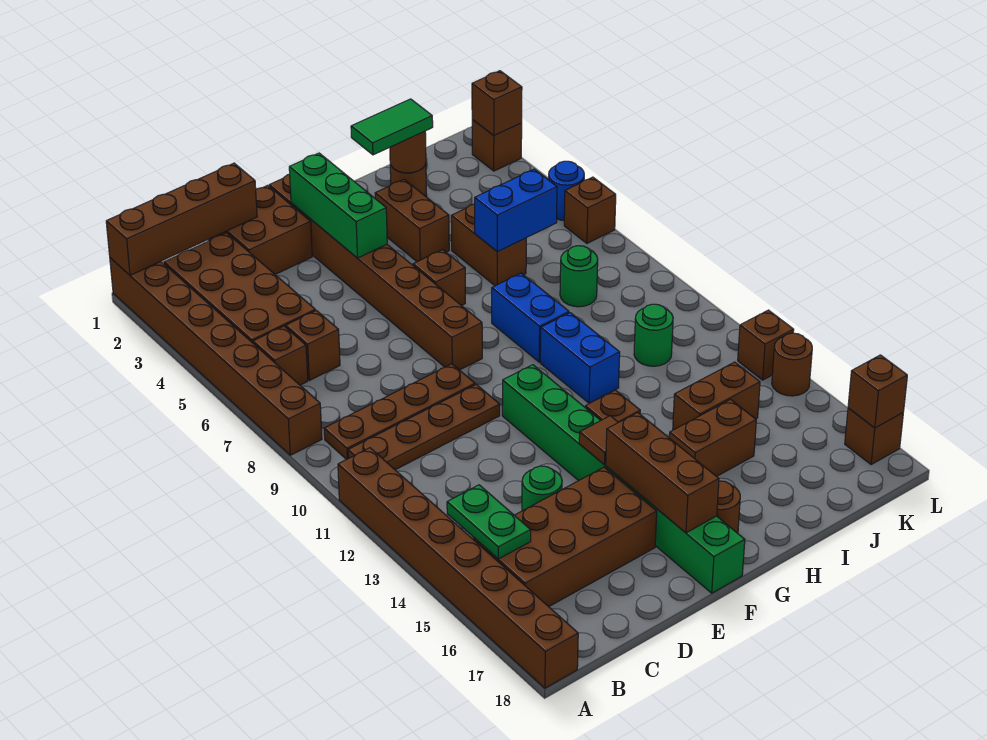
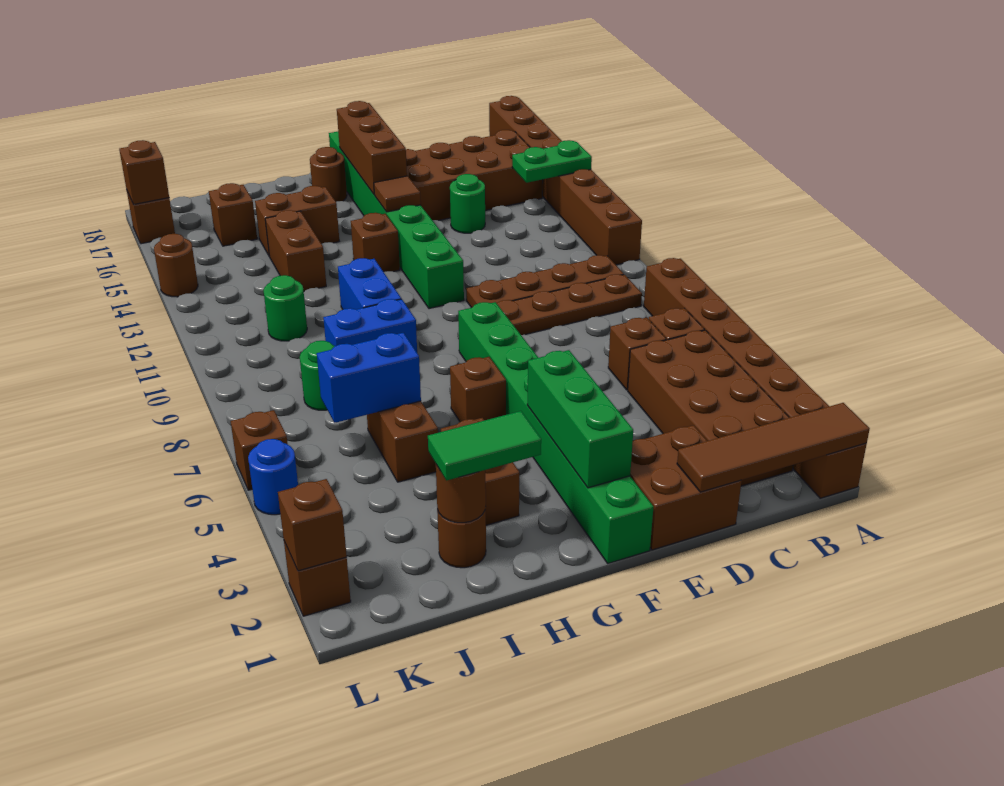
brown brick A1:D1 level 2 -> brown tile A1:D1 level 2
green plate B14:B15 level 2 -> green plate A14:B14 level 2
brown brick F1:F8 level 1 -> green brick F1:F8 level 1
blue brick H8:H9 level 1 -> blue brick H9:I9 level 1
brown brick I14:J14 level 1 -> brown brick I13:I14 level 1
brown brick L13 level 1 -> brown brick J16 level 1

